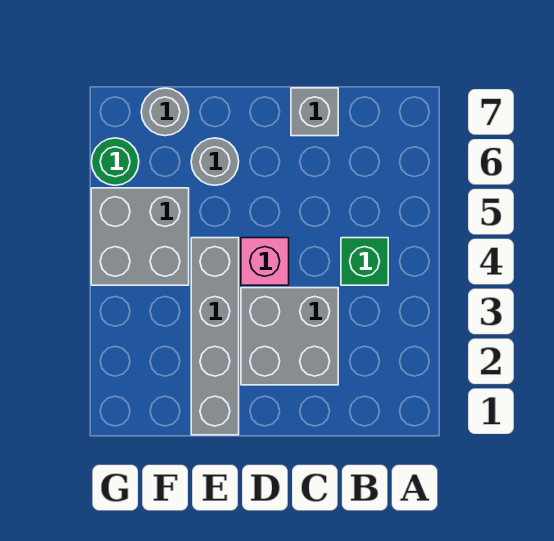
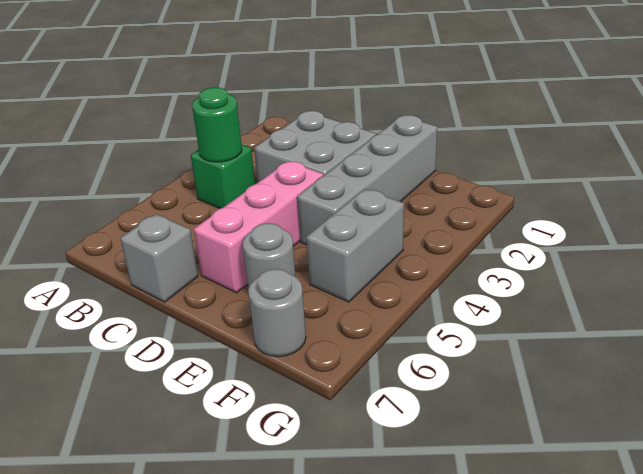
pink brick D4 level 1 -> pink brick D4:D6 level 1
grey brick F4:G5 level 1 -> grey brick F4:F5 level 1
green round brick G6 level 1 -> green round brick B4 level 2

